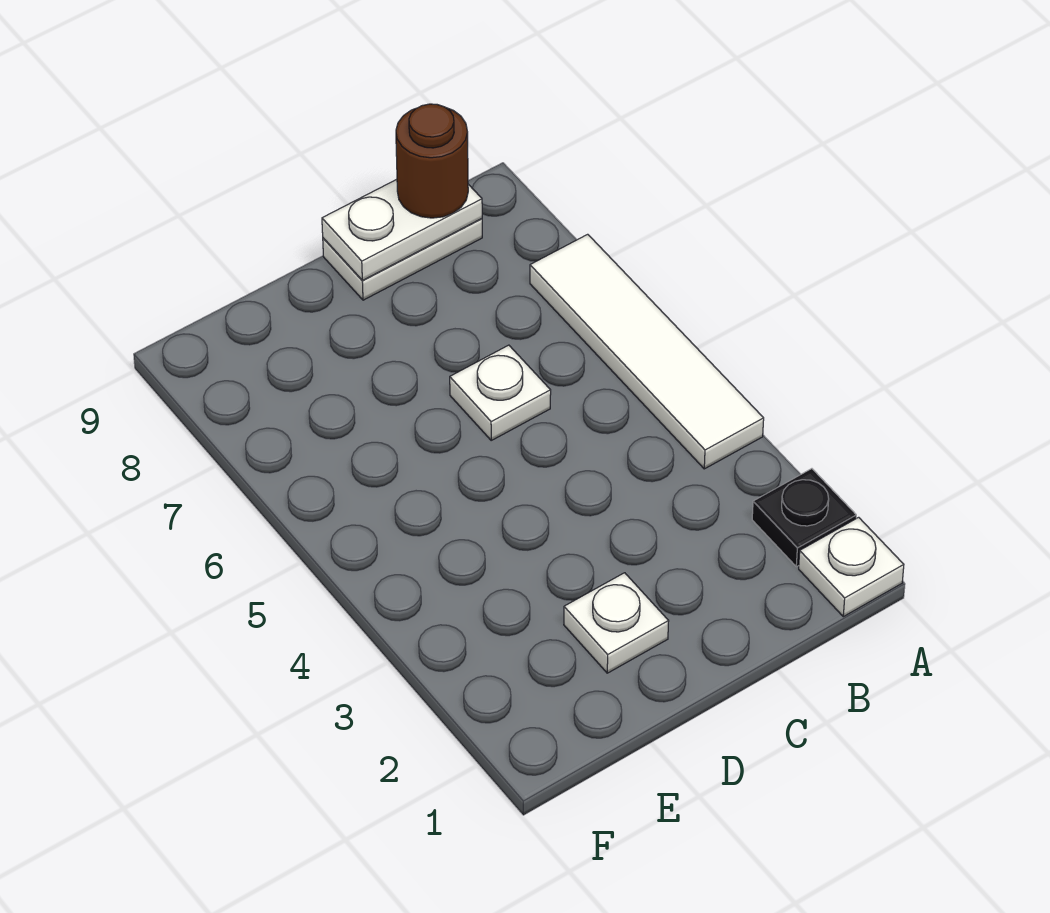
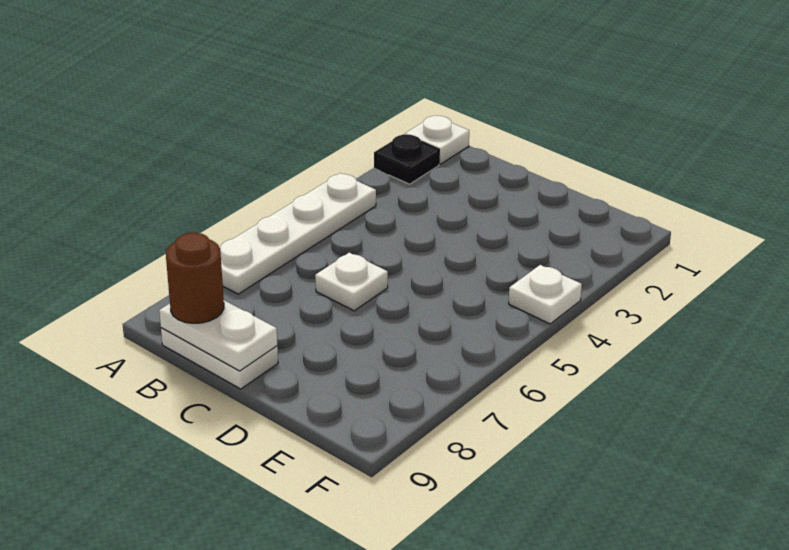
white tile A4:A7 level 1 -> white plate A4:A7 level 1
white plate D2 level 1 -> white plate F4 level 1

